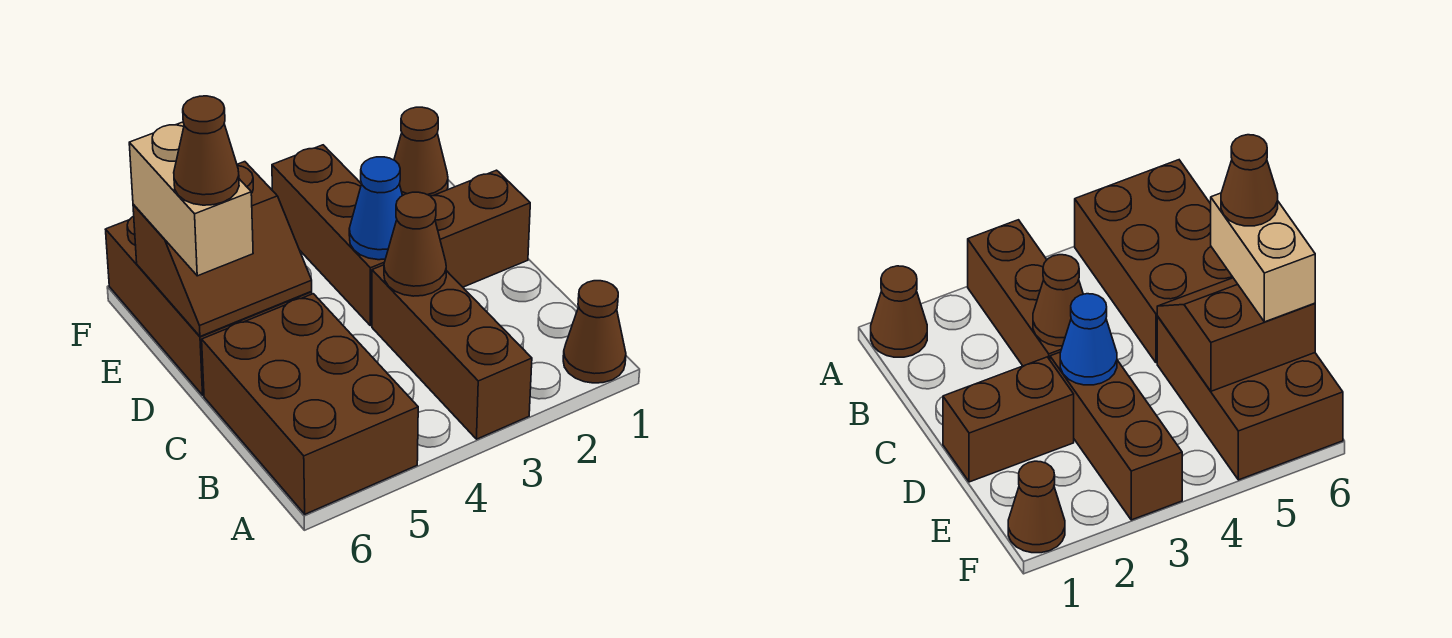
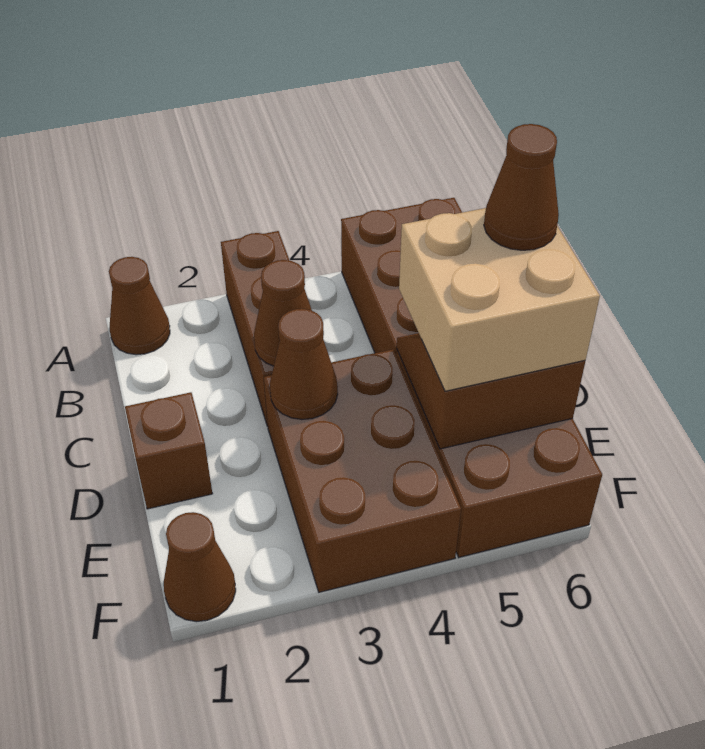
brown brick D1:D2 level 1 -> brown brick D1 level 1
brown brick D3:F3 level 1 -> brown brick D3:F4 level 1
blue cone D3 level 2 -> brown cone D3 level 2
tan brick D6:E6 level 3 -> tan brick D5:E6 level 3

